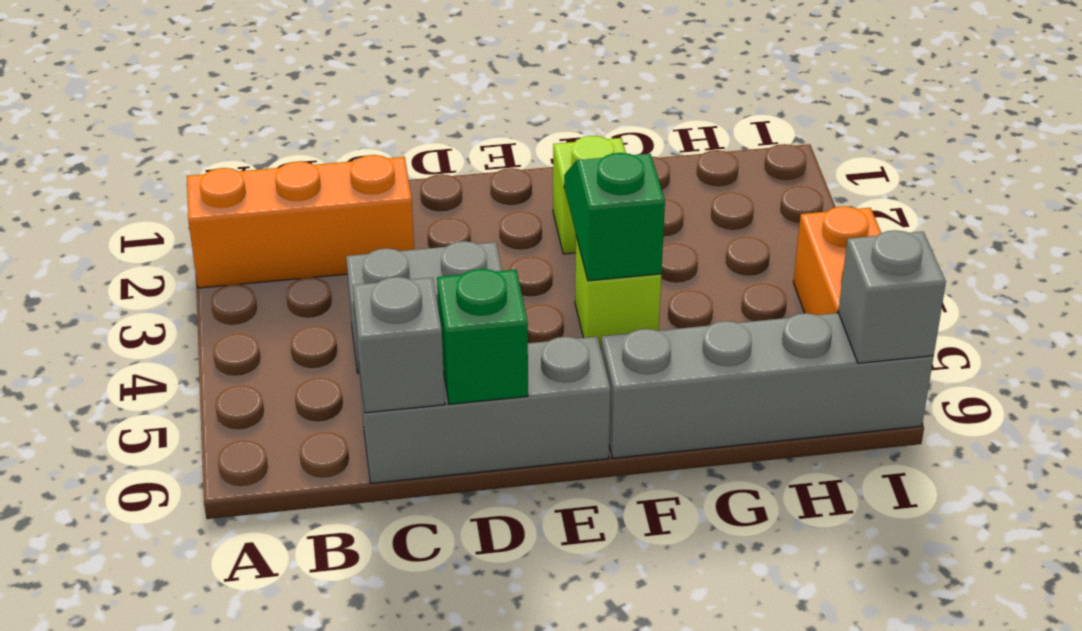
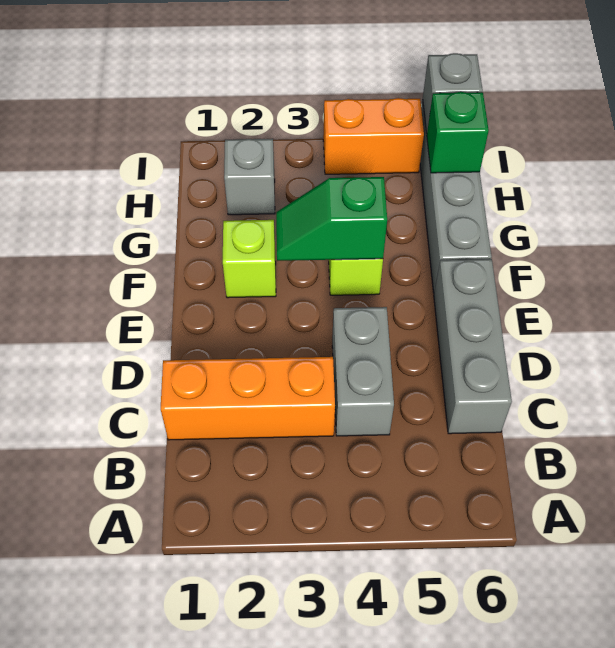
orange brick A2:C2 level 1 -> orange brick C1:C3 level 1
grey brick C6 level 2 -> grey brick H2 level 1
green brick D6 level 2 -> green brick H6 level 2

